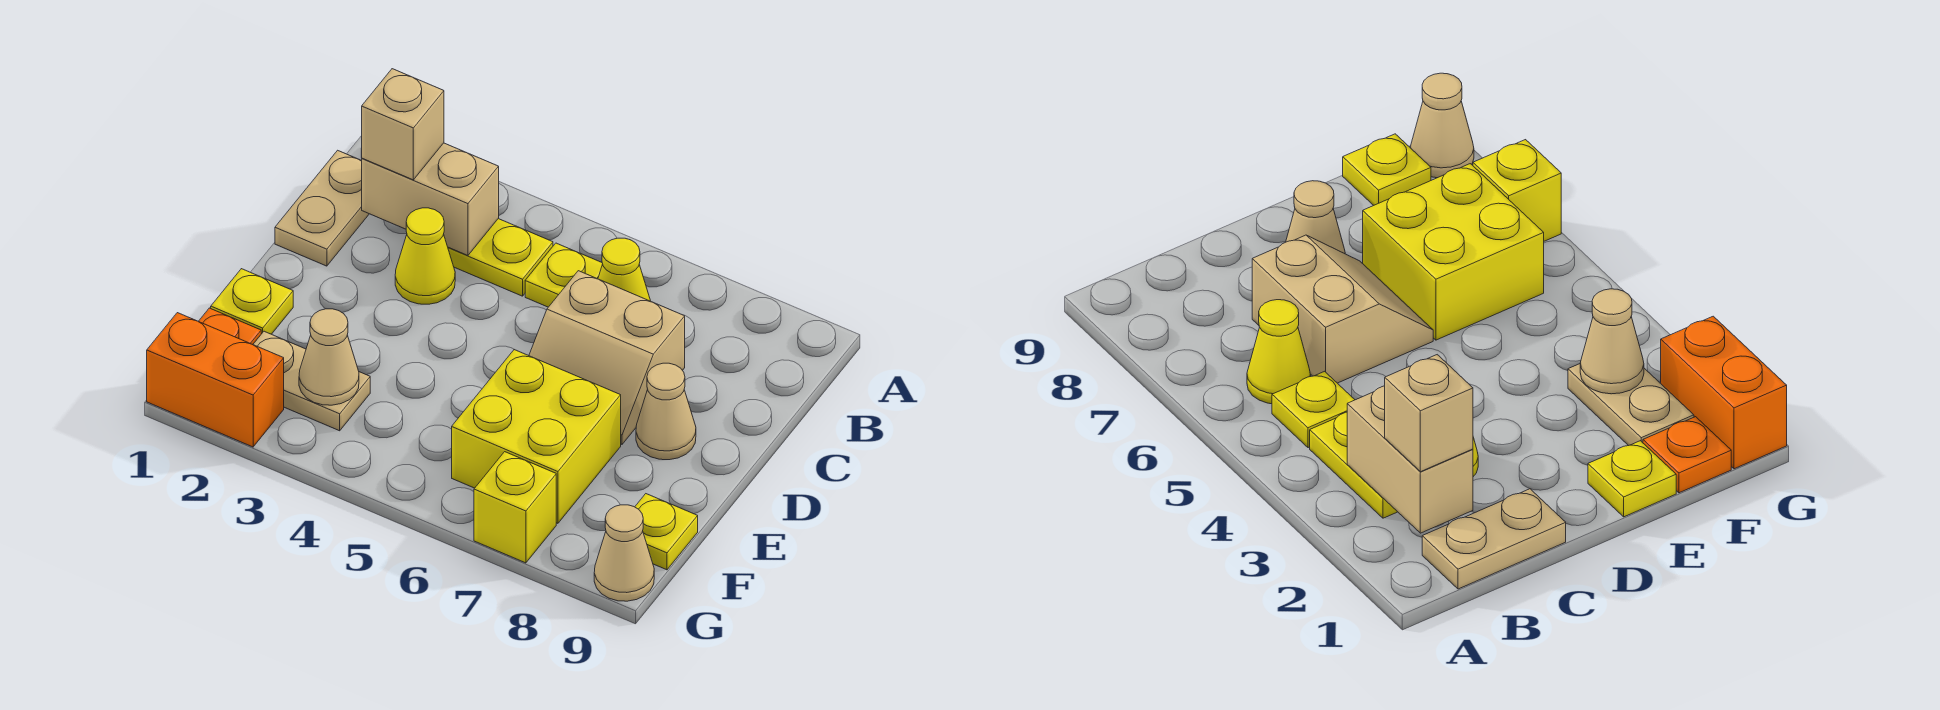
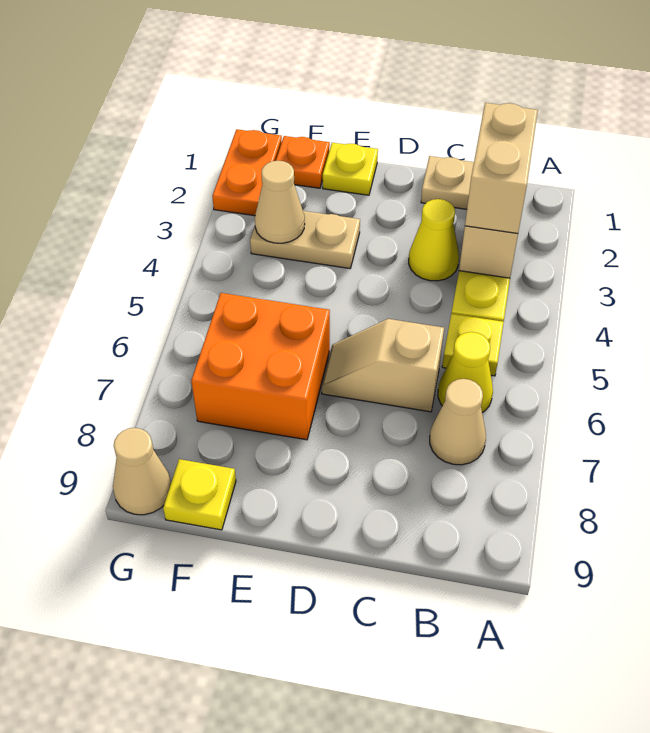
tan brick B2 level 3 -> tan brick B2:B3 level 3
tan slope C6:D7 level 1 top C -> tan slope C6:D6 level 1 top C
tan cone D8 level 1 -> tan cone B7 level 1
yellow brick E6:F7 level 1 -> orange brick E6:F7 level 1
tan plate F2:F3 level 1 -> tan plate E3:F3 level 1
orange brick G1:G2 level 1 -> orange plate G1:G2 level 1
yellow brick G7 level 1 -> none

